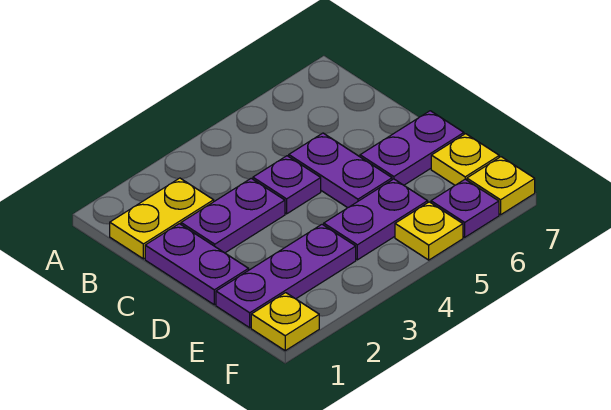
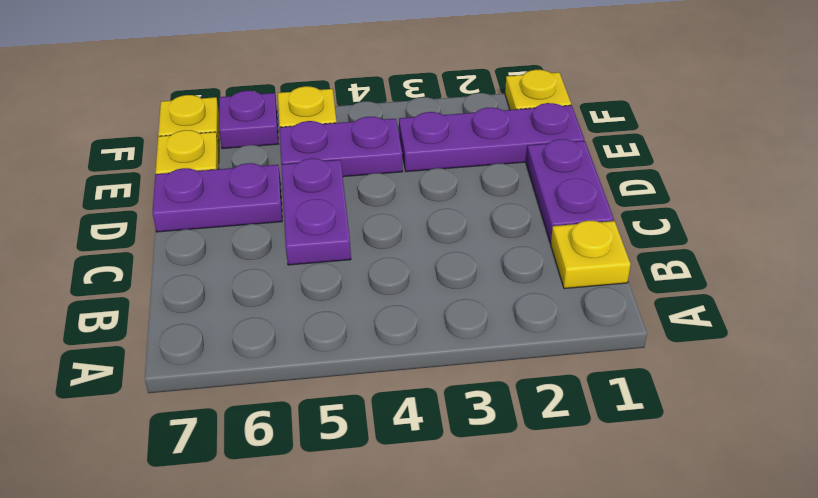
yellow plate B1:B2 level 1 -> yellow plate B1 level 1
purple plate C2:C3 level 1 -> none
purple plate C4 level 1 -> none

